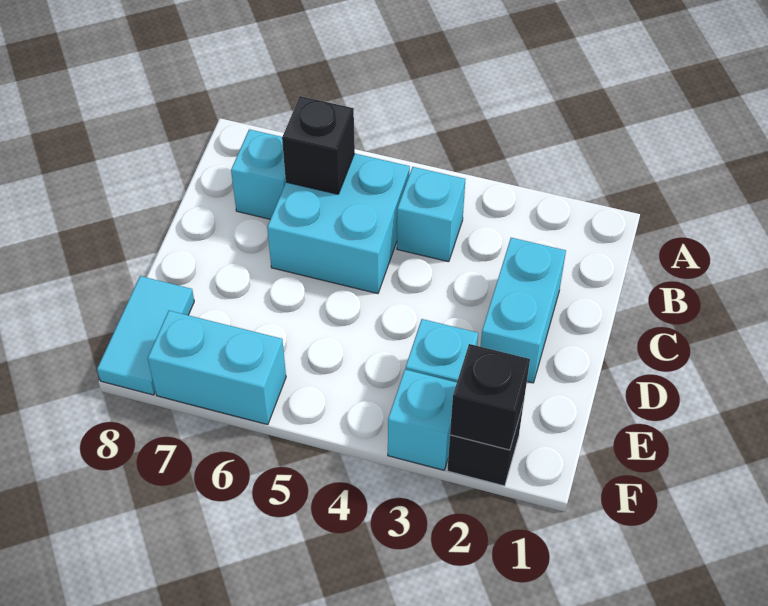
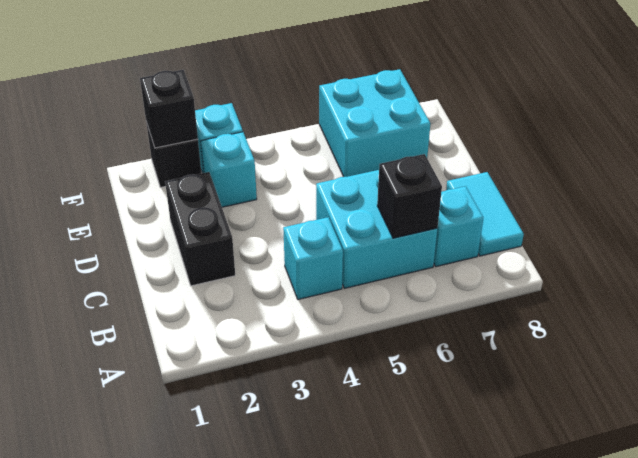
cyan brick C2:D2 level 1 -> black brick C2:D2 level 1
cyan tile E8:F8 level 1 -> cyan tile B8:C8 level 1
cyan brick F6:F7 level 1 -> cyan brick E6:F7 level 1

